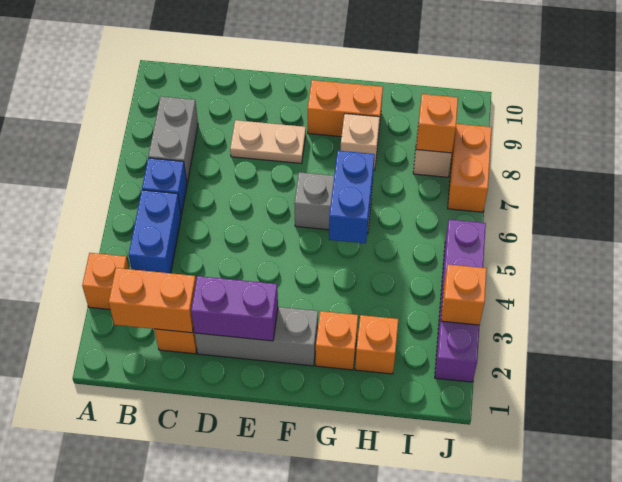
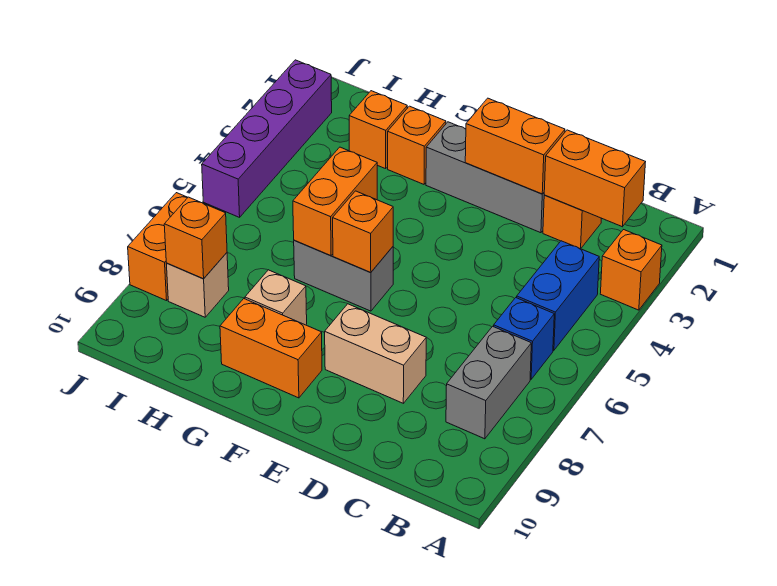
purple brick D2:E2 level 2 -> orange brick D2:E2 level 2
tan plate D8:E8 level 1 -> tan brick D8:E8 level 1
blue brick G5:G6 level 2 -> orange brick G5:G6 level 2
orange brick J3 level 2 -> orange brick F6 level 2

